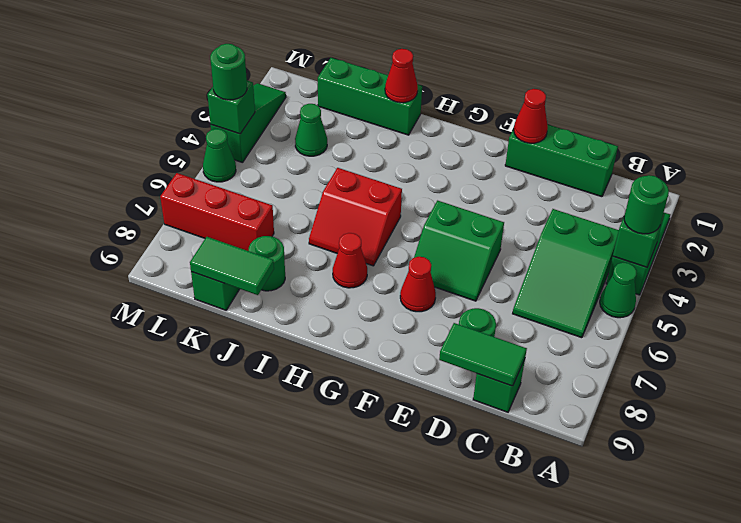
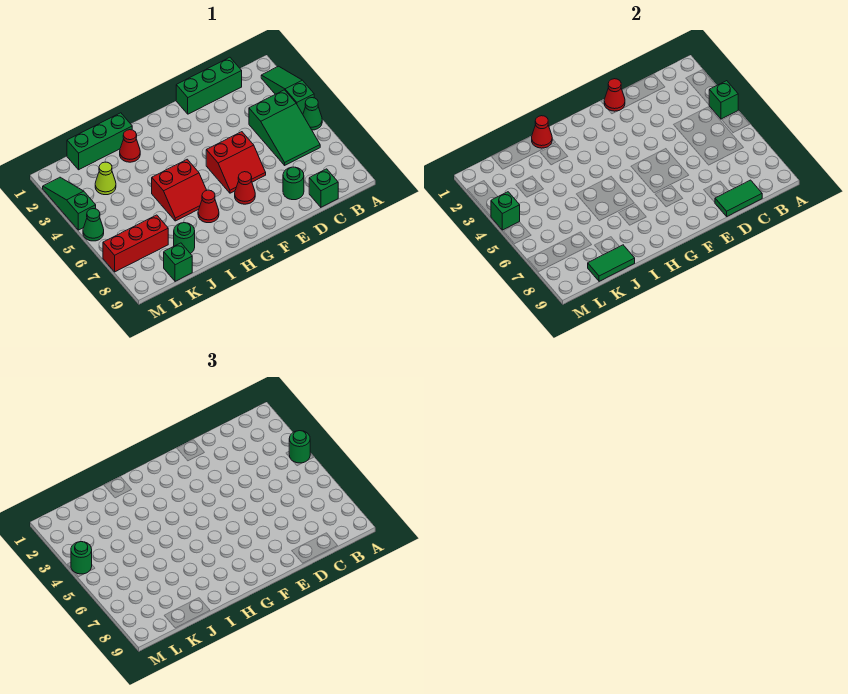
green slope E5:F6 level 1 top 5 -> red slope E5:F6 level 1 top 5
none -> red cone I2 level 1
green cone K3 level 1 -> lime cone K3 level 1

